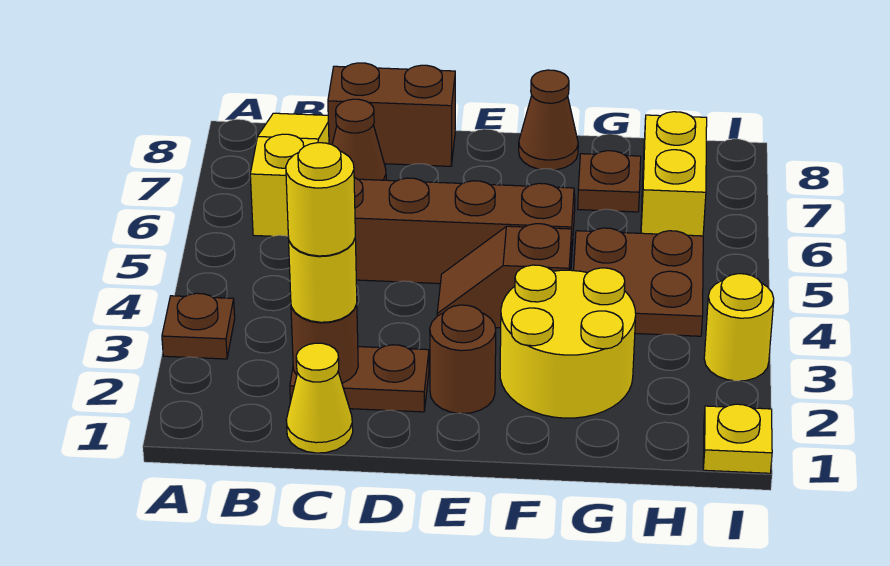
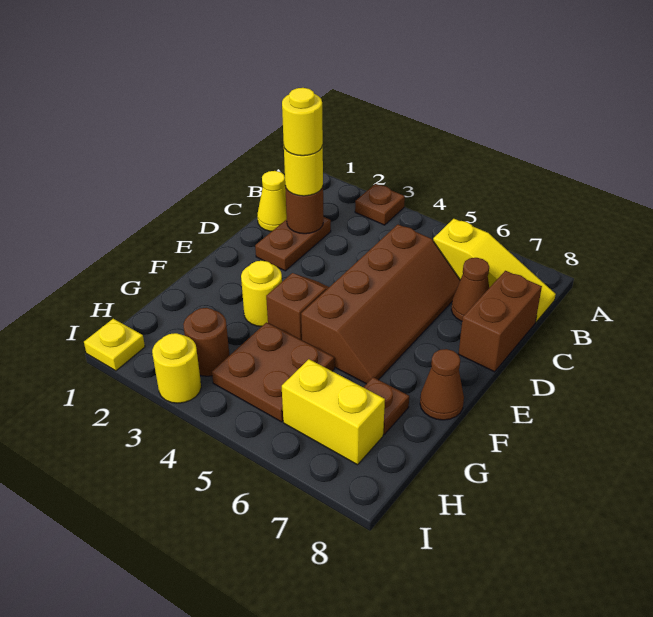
brown round brick E2 level 1 -> brown round brick H3 level 1
yellow round brick F2:G3 level 1 -> yellow round brick F3 level 1

